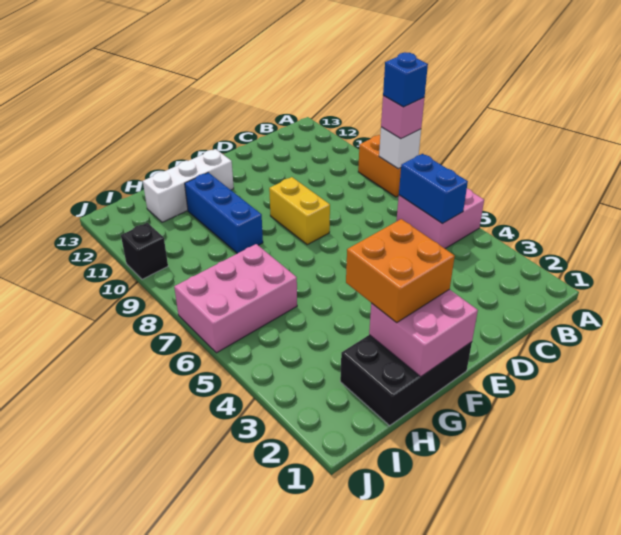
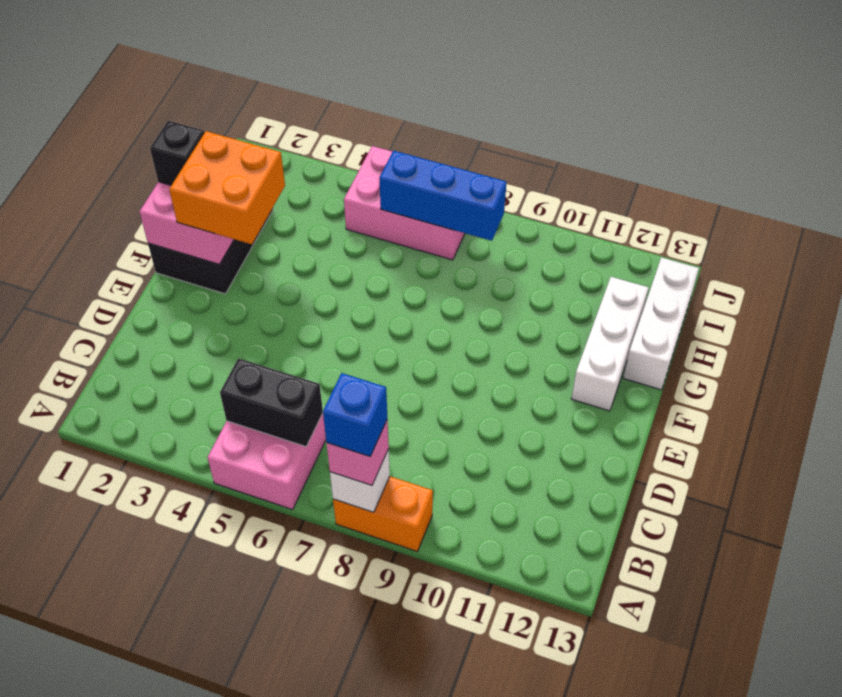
blue brick B5:B6 level 2 -> black brick B5:B6 level 2
yellow brick E8:E9 level 1 -> none
blue brick G9:G11 level 1 -> blue brick I6:I8 level 2
none -> white brick G13:I13 level 1
pink brick H6:J7 level 1 -> pink brick I5:J7 level 1
black brick J10 level 1 -> black brick G1 level 3

